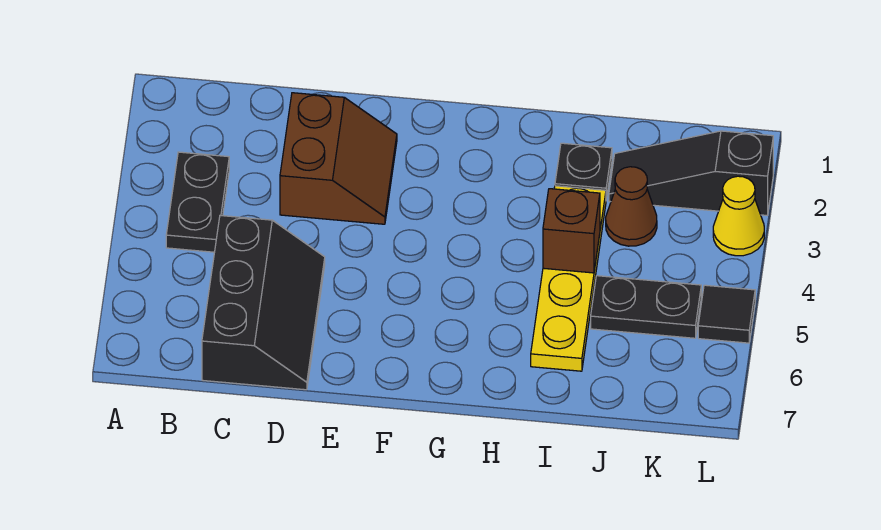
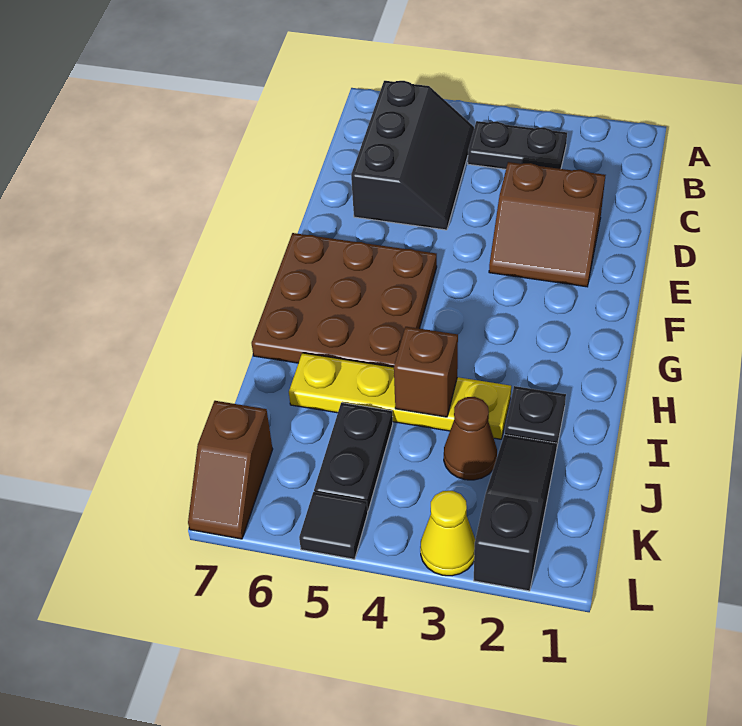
black slope C5:D7 level 1 top C -> black slope B5:D6 level 1 top 6
none -> brown plate F5:H7 level 1
none -> brown slope K7:L7 level 1 top K

